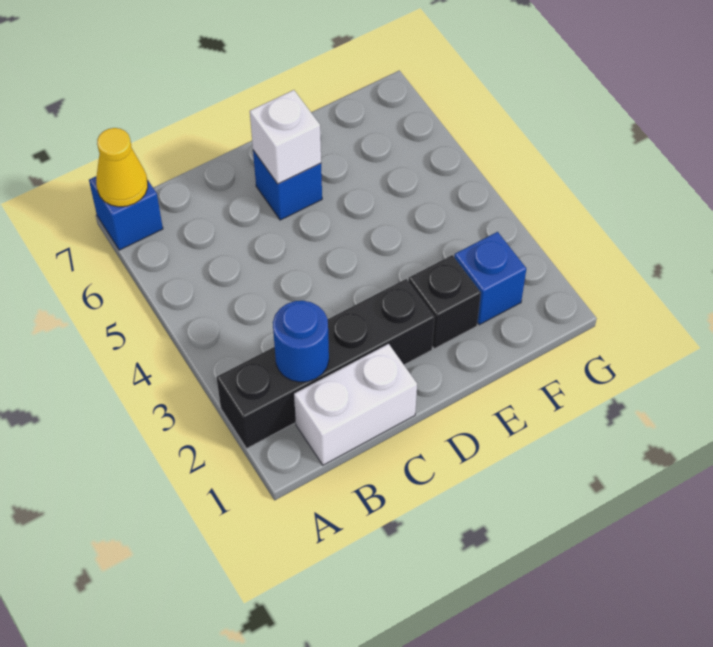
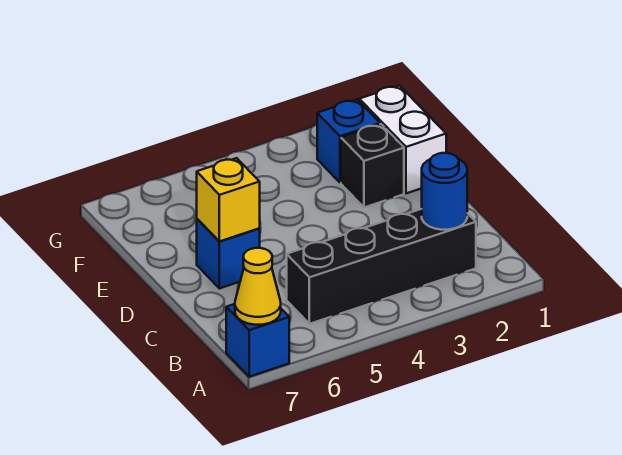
black brick A2:D2 level 1 -> black brick B2:B5 level 1
white brick B1:C1 level 1 -> white brick E1:F1 level 1
white brick D6 level 2 -> yellow brick D6 level 2

